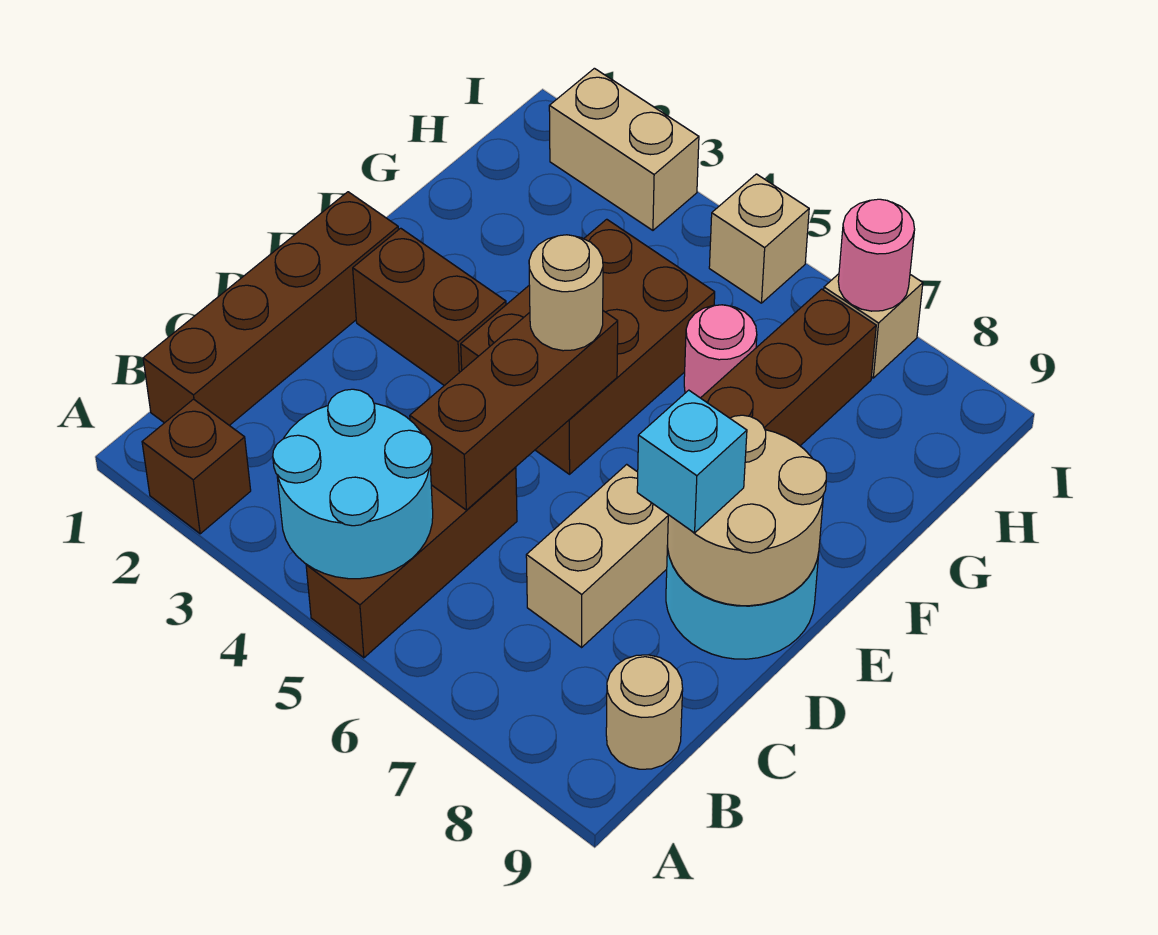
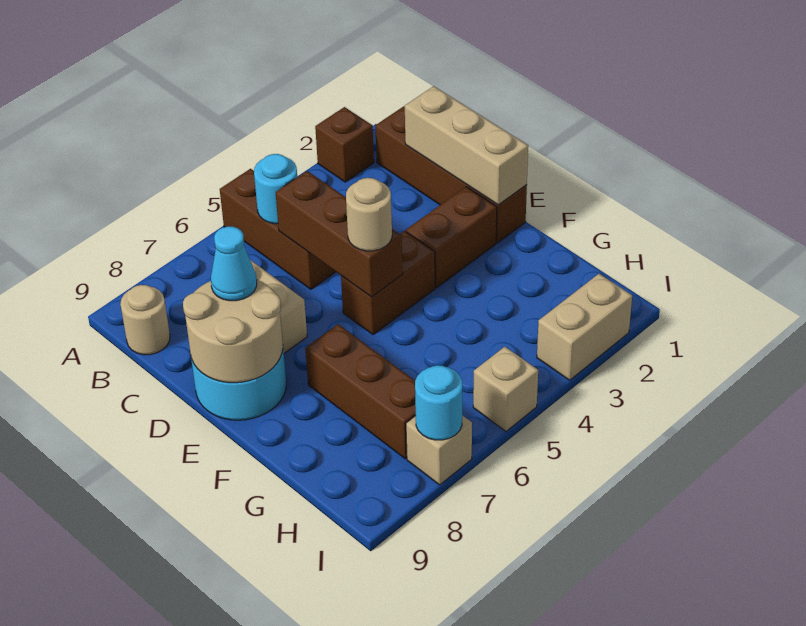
cyan round brick A4:B5 level 2 -> cyan round brick B5 level 2
none -> tan brick C1:E1 level 2
cyan brick D8 level 3 -> cyan cone D8 level 3
brown brick E4:G5 level 1 -> brown brick E4:E5 level 1
pink round brick G6 level 1 -> none
pink round brick I7 level 2 -> cyan round brick I7 level 2

